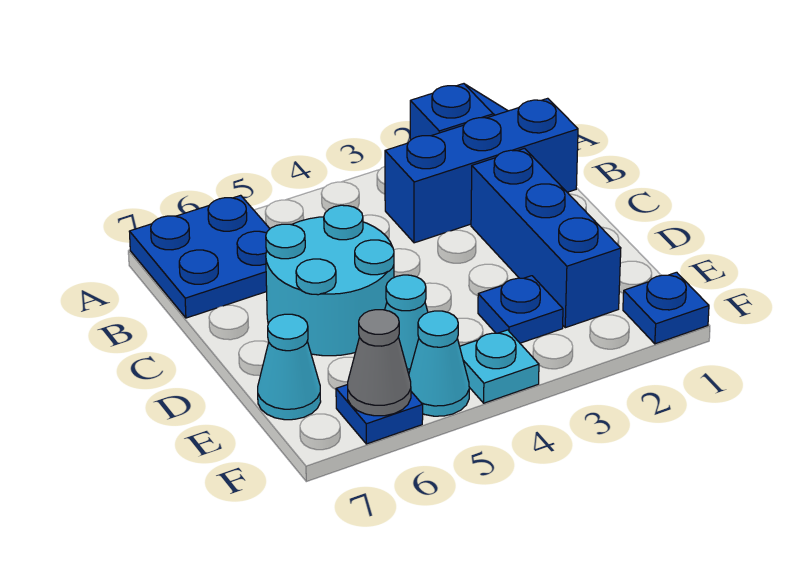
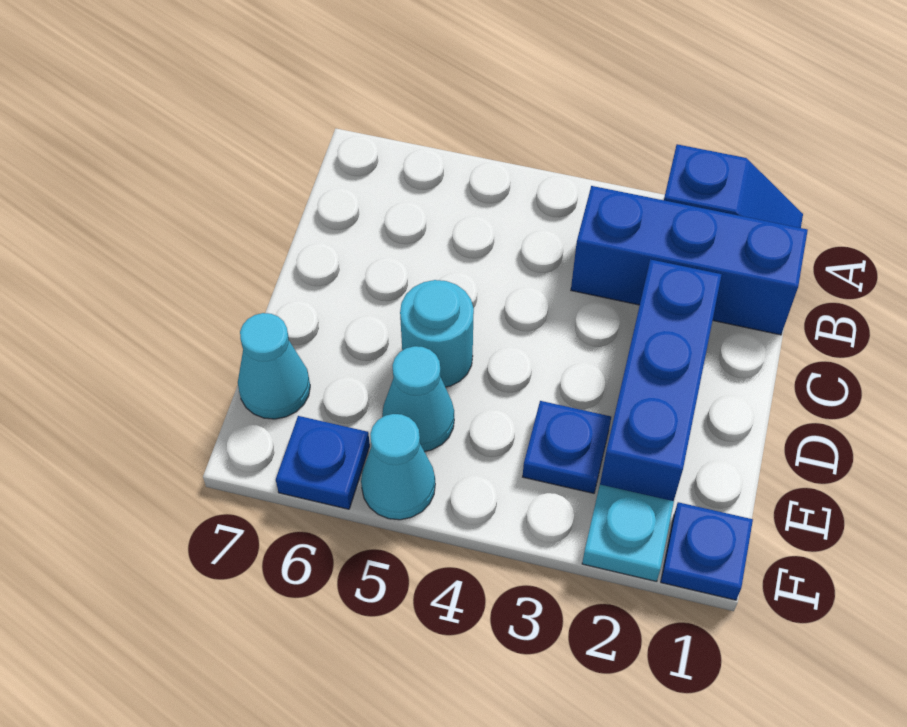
blue plate A6:B7 level 1 -> none
cyan round brick C5:D6 level 1 -> cyan round brick D5 level 1
cyan plate F4 level 1 -> cyan plate F2 level 1
grey cone F6 level 2 -> none

